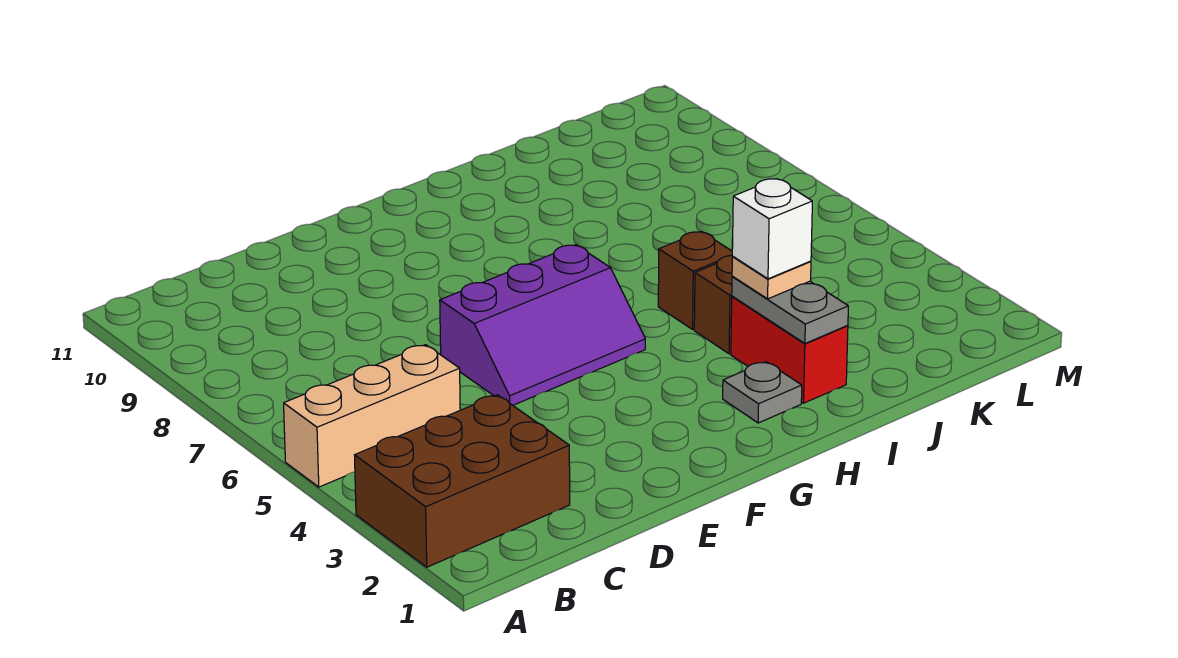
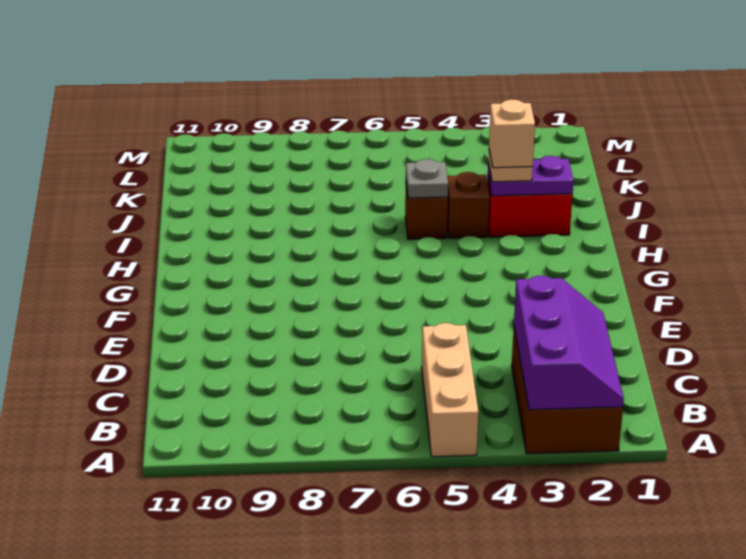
purple slope E5:G6 level 1 top 6 -> purple slope A2:C3 level 2 top 3
grey plate H2 level 1 -> grey plate I5 level 2
grey plate I2:I3 level 2 -> purple plate I2:I3 level 2
white brick I3 level 4 -> tan brick I3 level 4

